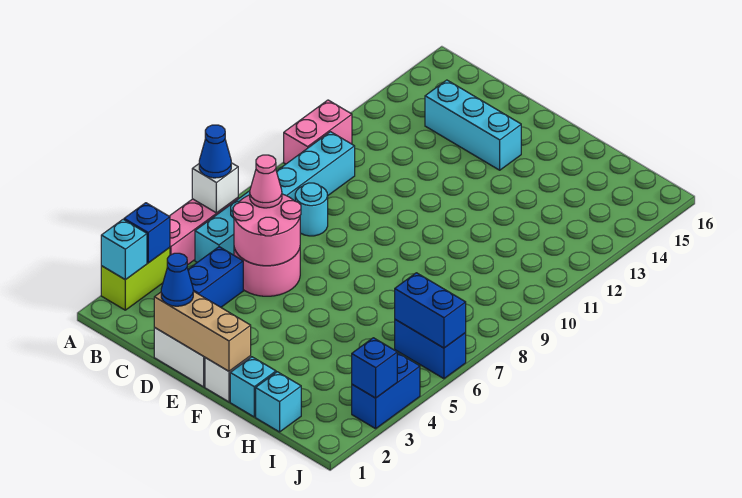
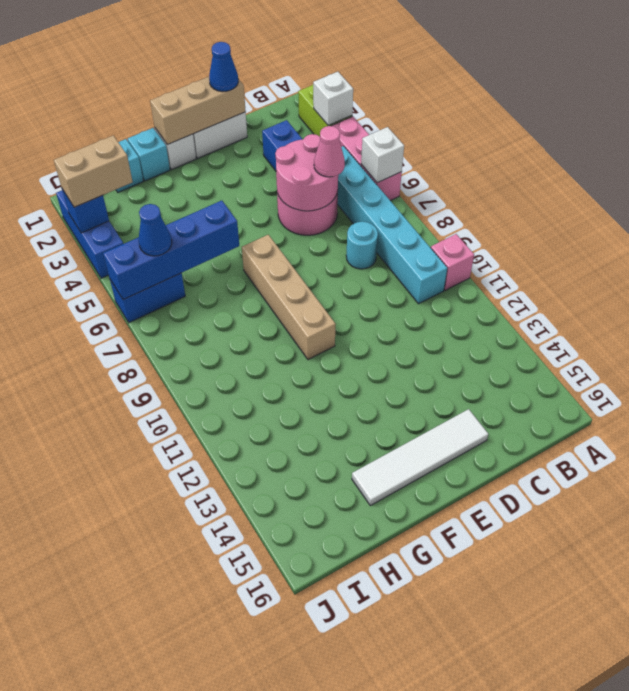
cyan brick A2 level 2 -> none
blue brick A3 level 2 -> white brick A3 level 2
blue cone A6 level 3 -> blue cone I6 level 3
pink brick A10:A11 level 1 -> pink brick A10 level 1
cyan brick C14:E14 level 1 -> none
none -> white tile D15:G15 level 1
none -> tan brick F7:F10 level 1
none -> tan brick I3:J3 level 3
blue brick I6:J6 level 2 -> blue brick G6:J6 level 2
blue brick J3:J4 level 1 -> blue brick J2:J4 level 1

